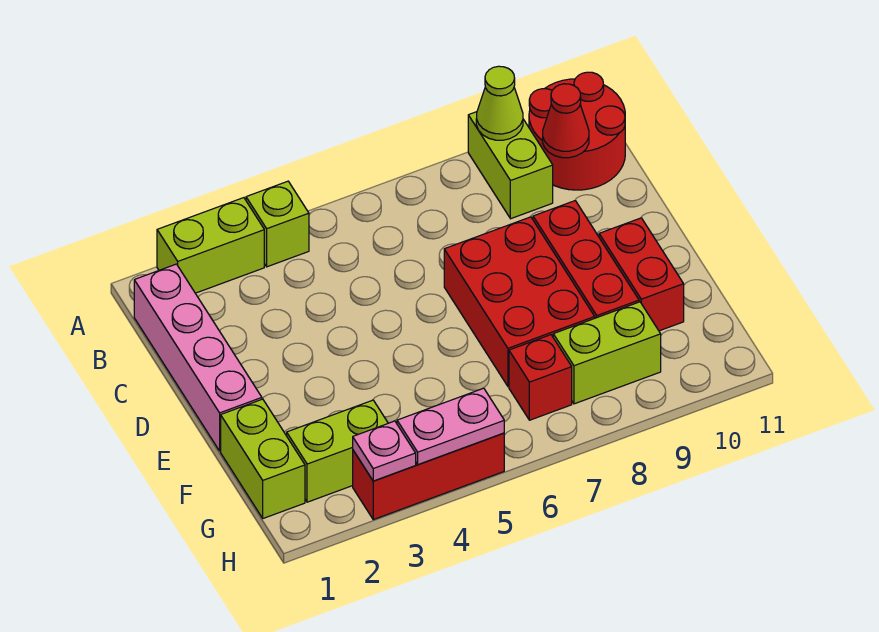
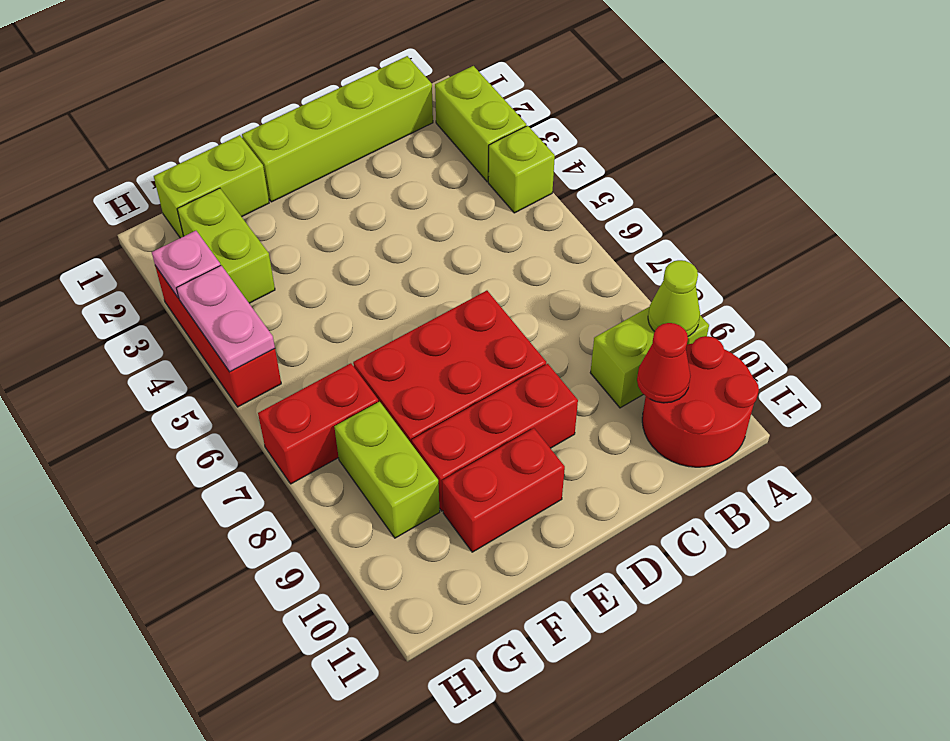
pink brick B1:E1 level 1 -> lime brick B1:E1 level 1
red brick G7 level 1 -> red brick G7:H7 level 1

